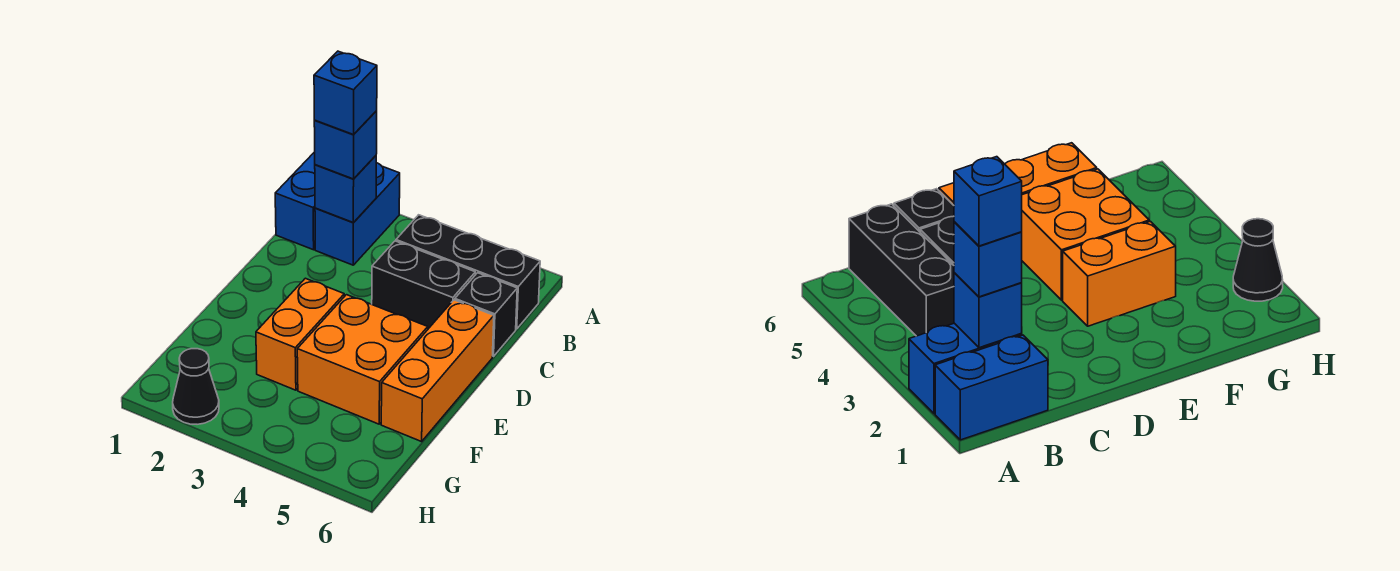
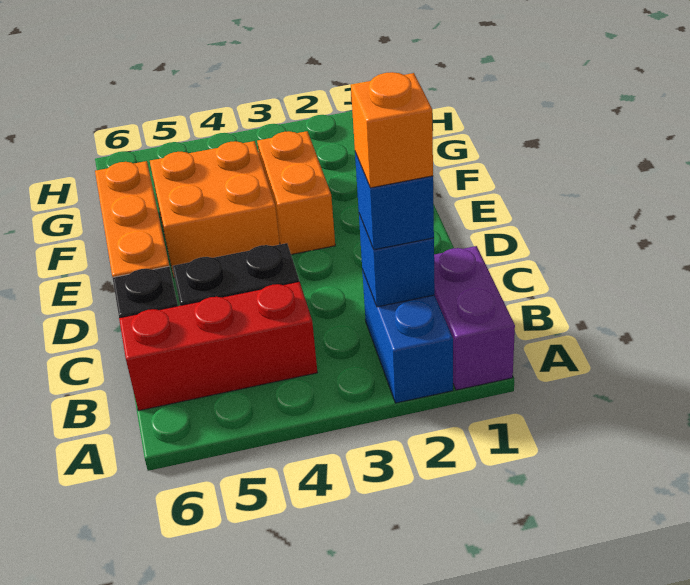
blue brick A1:B1 level 1 -> purple brick A1:B1 level 1
blue brick B2 level 4 -> orange brick B2 level 4
black brick B4:B6 level 1 -> red brick B4:B6 level 1
black cone H2 level 1 -> none

